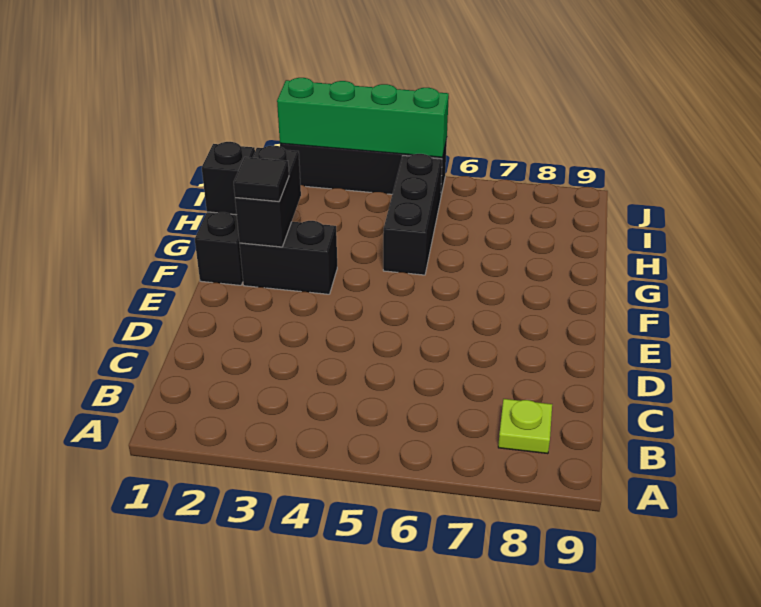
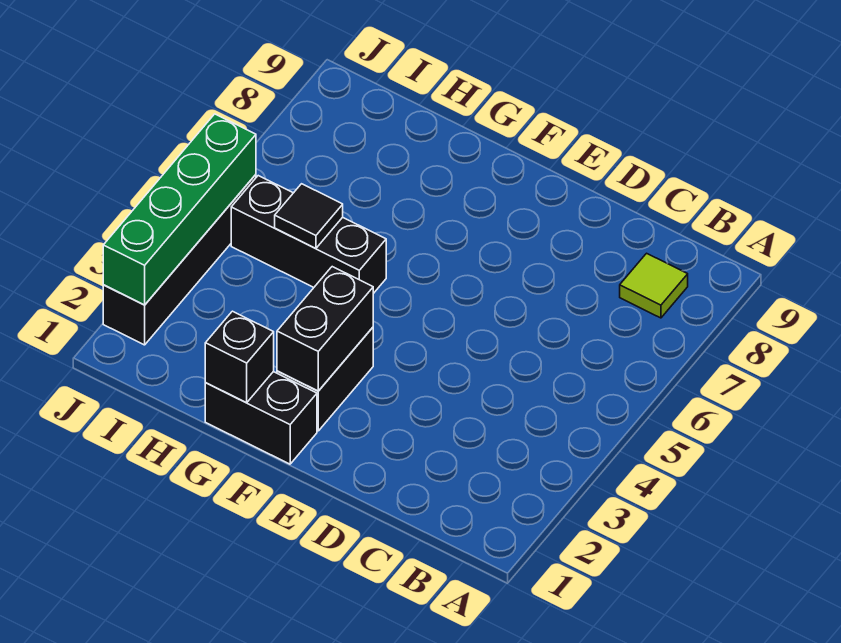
lime plate B8 level 1 -> lime tile B8 level 1
black brick F2:G2 level 2 -> black brick F2:F3 level 2
black tile F2 level 3 -> black tile H5 level 2

